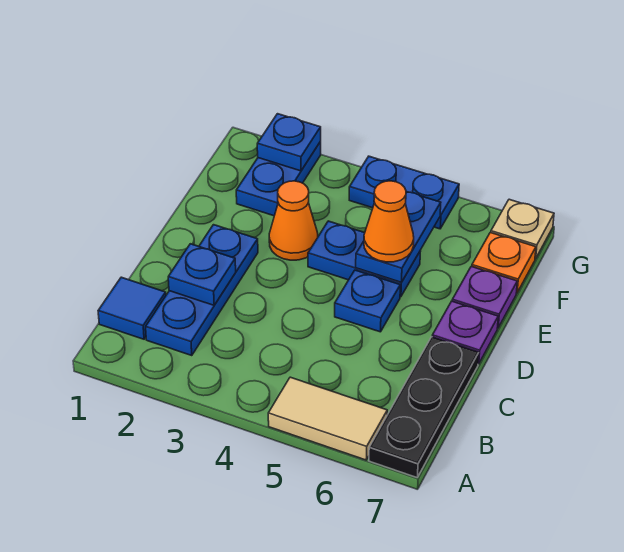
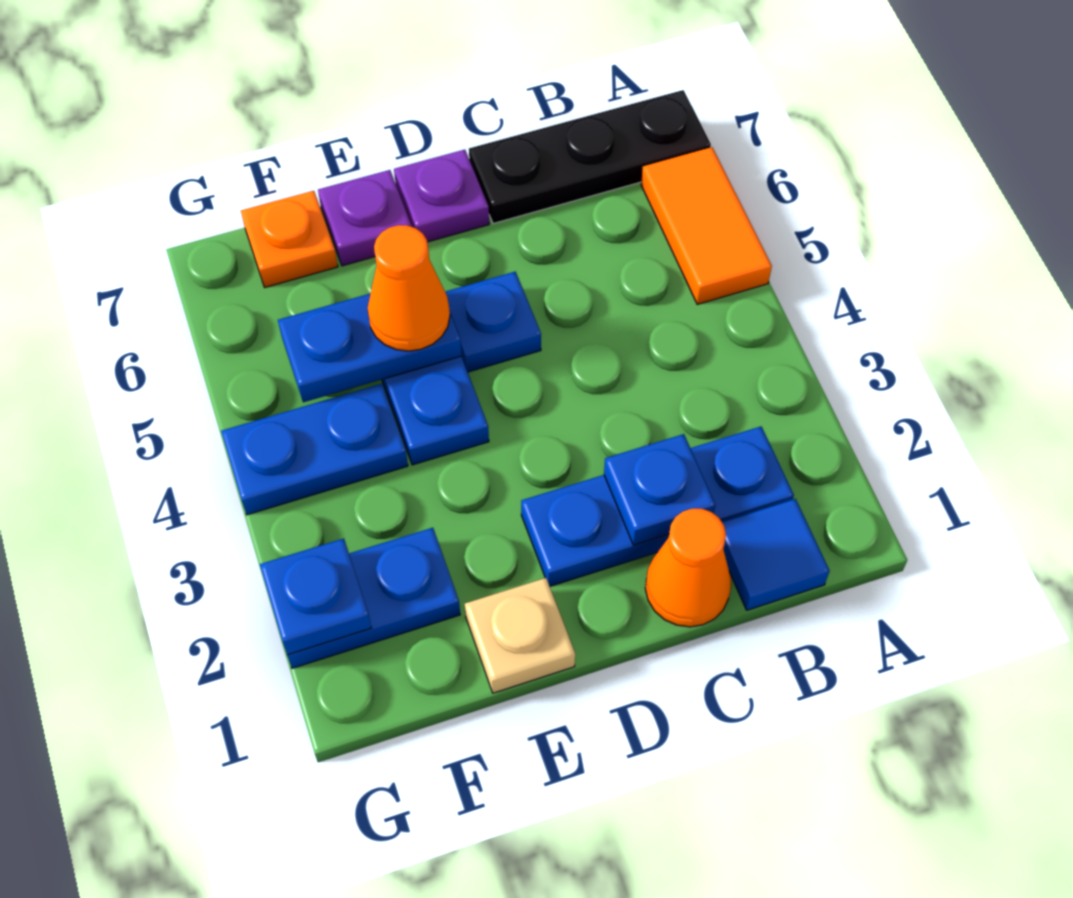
tan tile A5:A6 level 1 -> orange tile A5:A6 level 1
orange cone E3 level 1 -> orange cone C1 level 1
blue plate G4:G5 level 1 -> blue plate F4:G4 level 1
tan plate G7 level 1 -> tan plate E1 level 1

